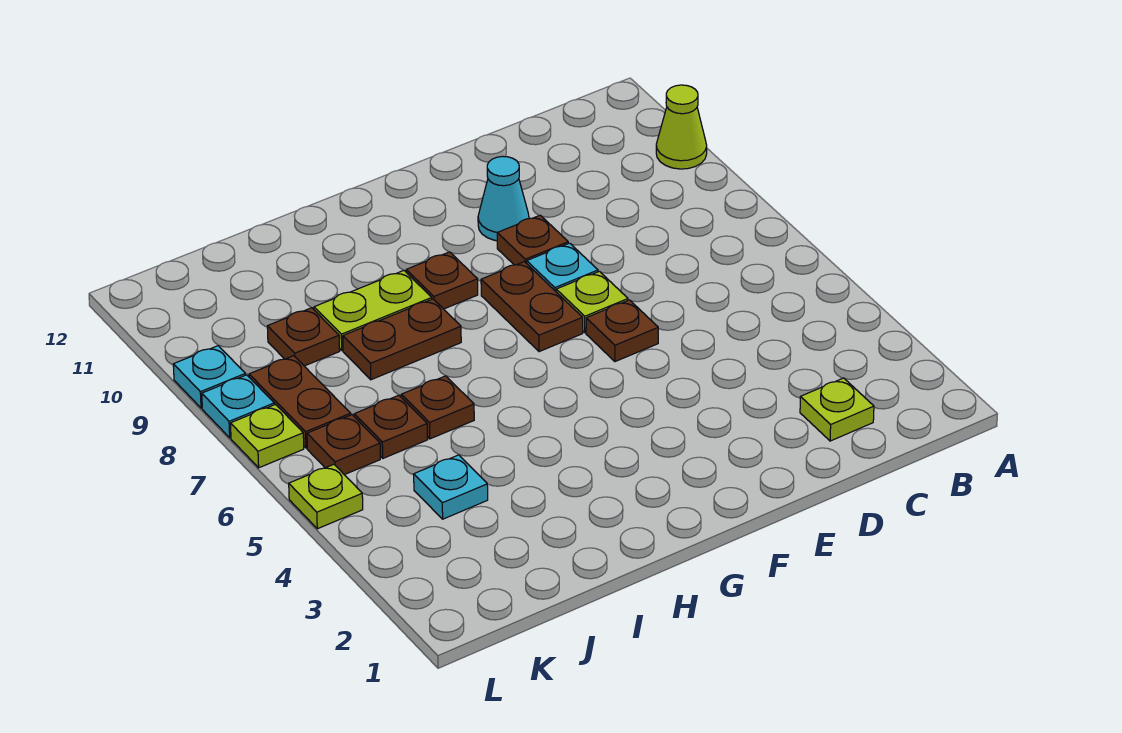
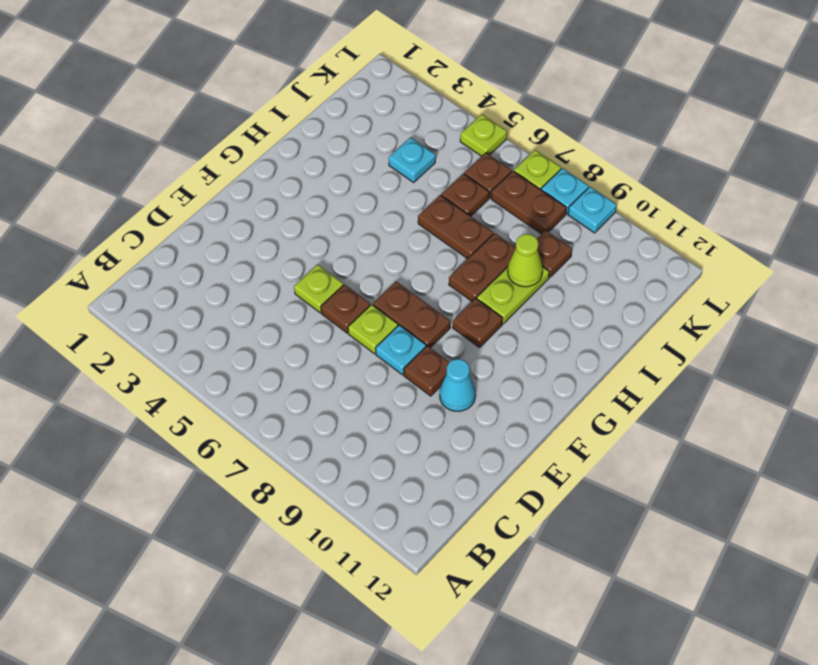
lime cone A10 level 1 -> lime cone I9 level 2
lime plate C2 level 1 -> lime plate E5 level 1
brown plate I6 level 1 -> brown plate I6:I7 level 1

